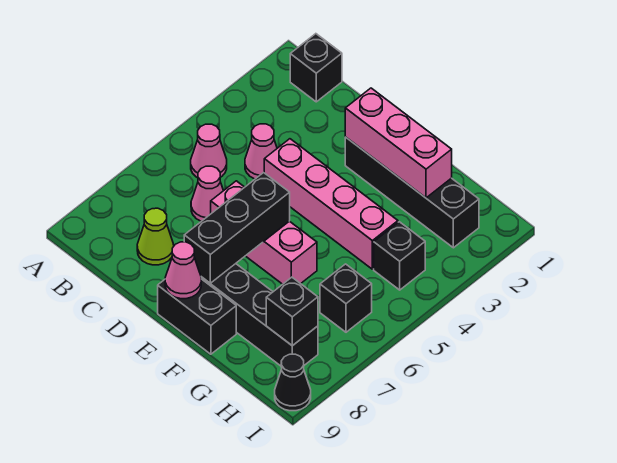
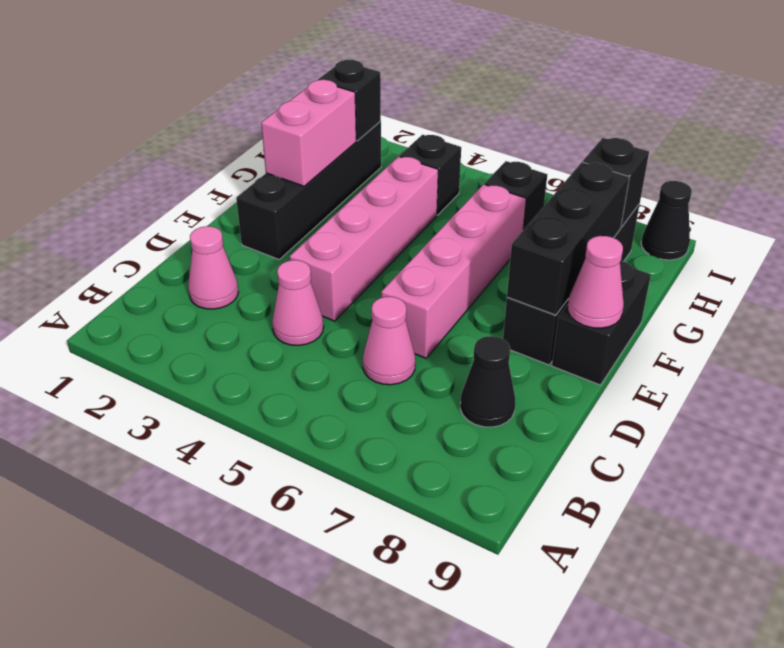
black brick B1 level 1 -> black brick H2 level 2
pink cone B5 level 1 -> pink cone C2 level 1
lime cone C8 level 1 -> black cone C8 level 1
pink brick D6:F6 level 1 -> pink brick D6:G6 level 1
pink brick E2:G2 level 2 -> pink brick F2:G2 level 2
black brick E6:E8 level 2 -> black brick E8:G8 level 2

